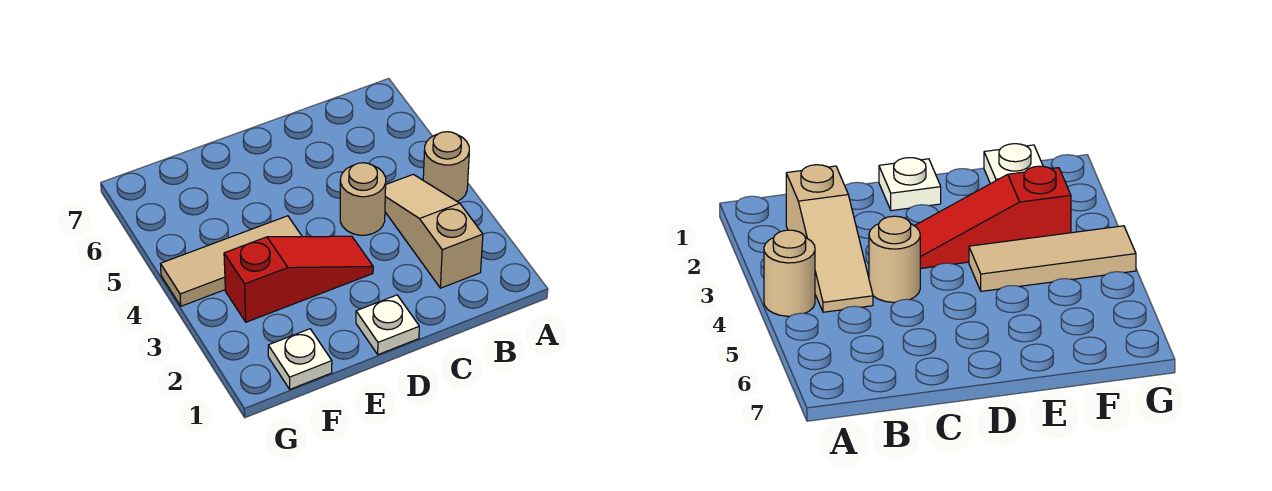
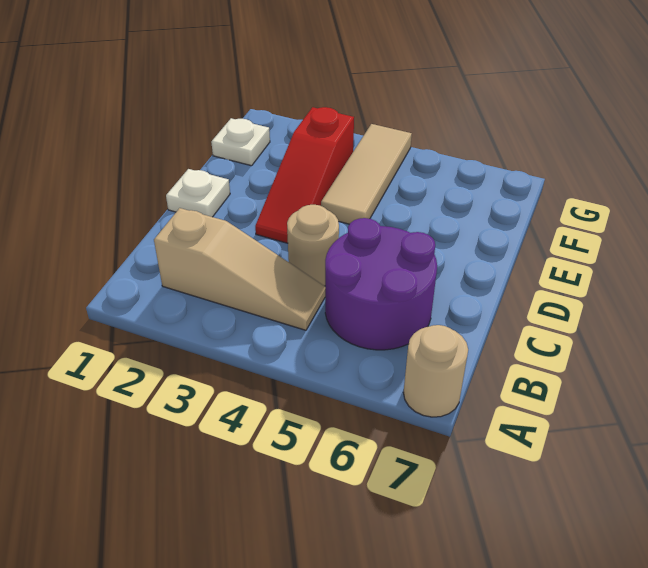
tan round brick A4 level 1 -> tan round brick A7 level 1
none -> purple round brick B5:C6 level 1

